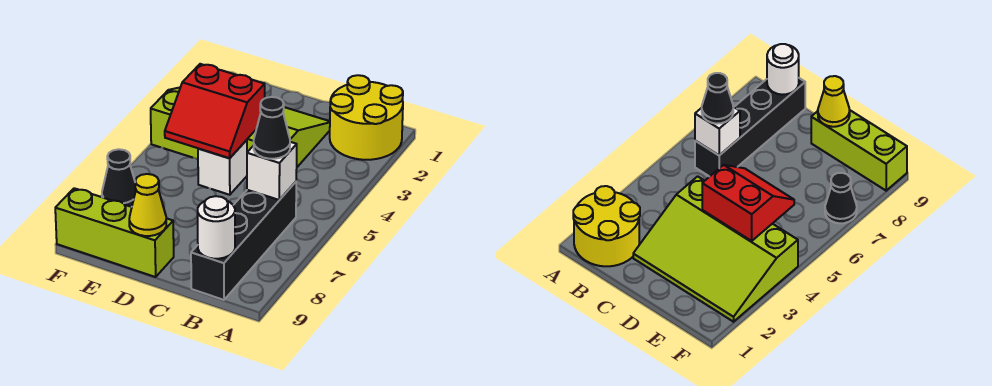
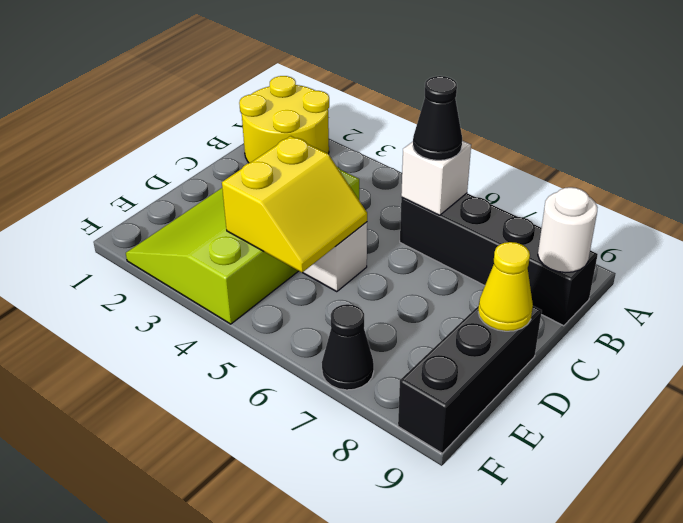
red slope D4:E5 level 2 top 4 -> yellow slope D4:E5 level 2 top 4
lime brick D9:F9 level 1 -> black brick D9:F9 level 1

